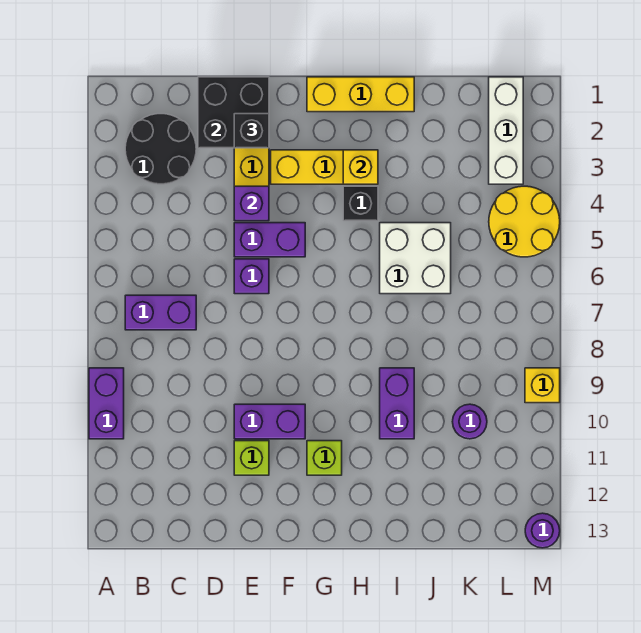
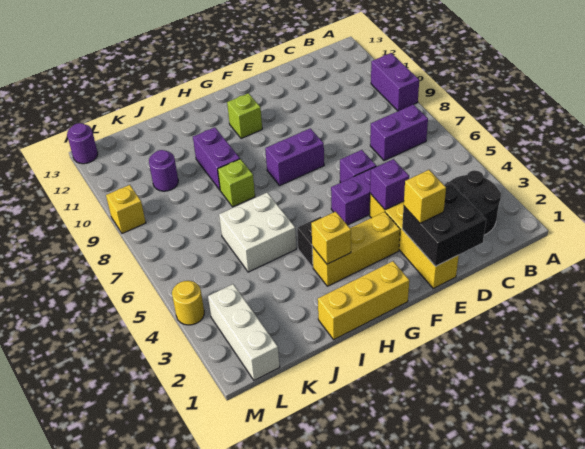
black brick E2 level 3 -> yellow brick E2 level 3
purple brick E10:F10 level 1 -> purple brick F8:G8 level 1
lime brick E11 level 1 -> lime brick I8 level 1
yellow round brick L4:M5 level 1 -> yellow round brick M4 level 1

